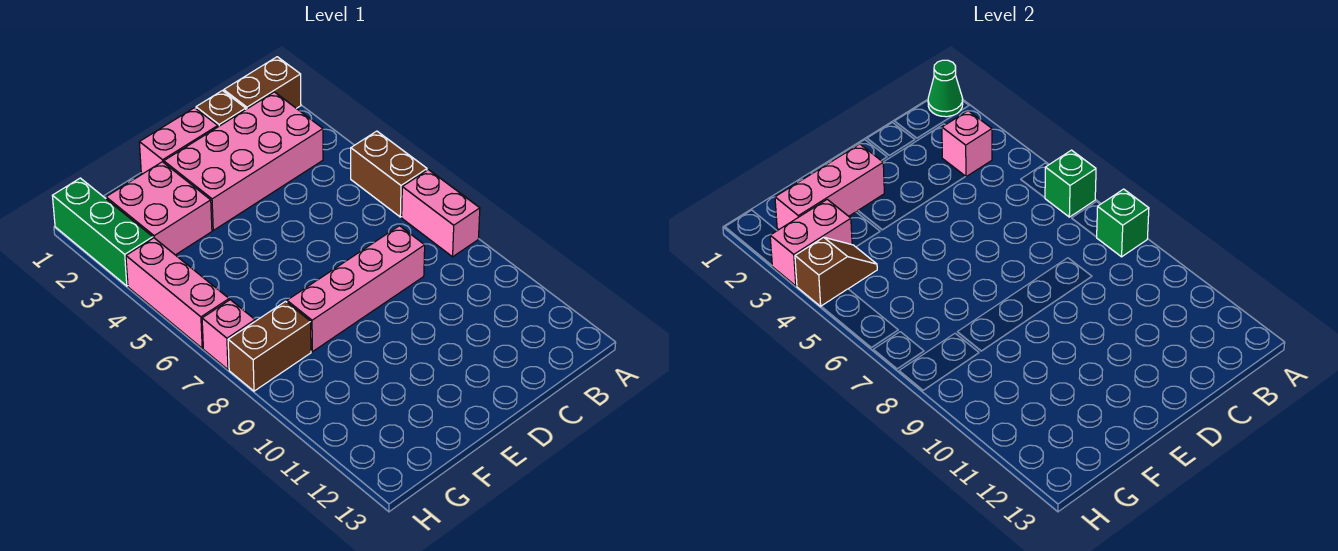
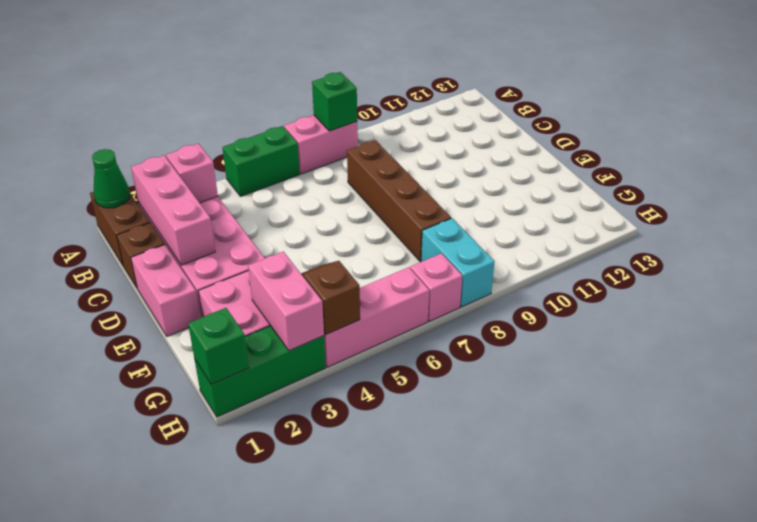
brown brick A5:A6 level 1 -> green brick A5:A6 level 1
green brick A6 level 2 -> green brick H1 level 2
pink brick C8:F8 level 1 -> brown brick C8:F8 level 1
pink brick E2:G2 level 2 -> pink brick B2:D2 level 2
brown brick G8:H8 level 1 -> cyan brick G8:H8 level 1

